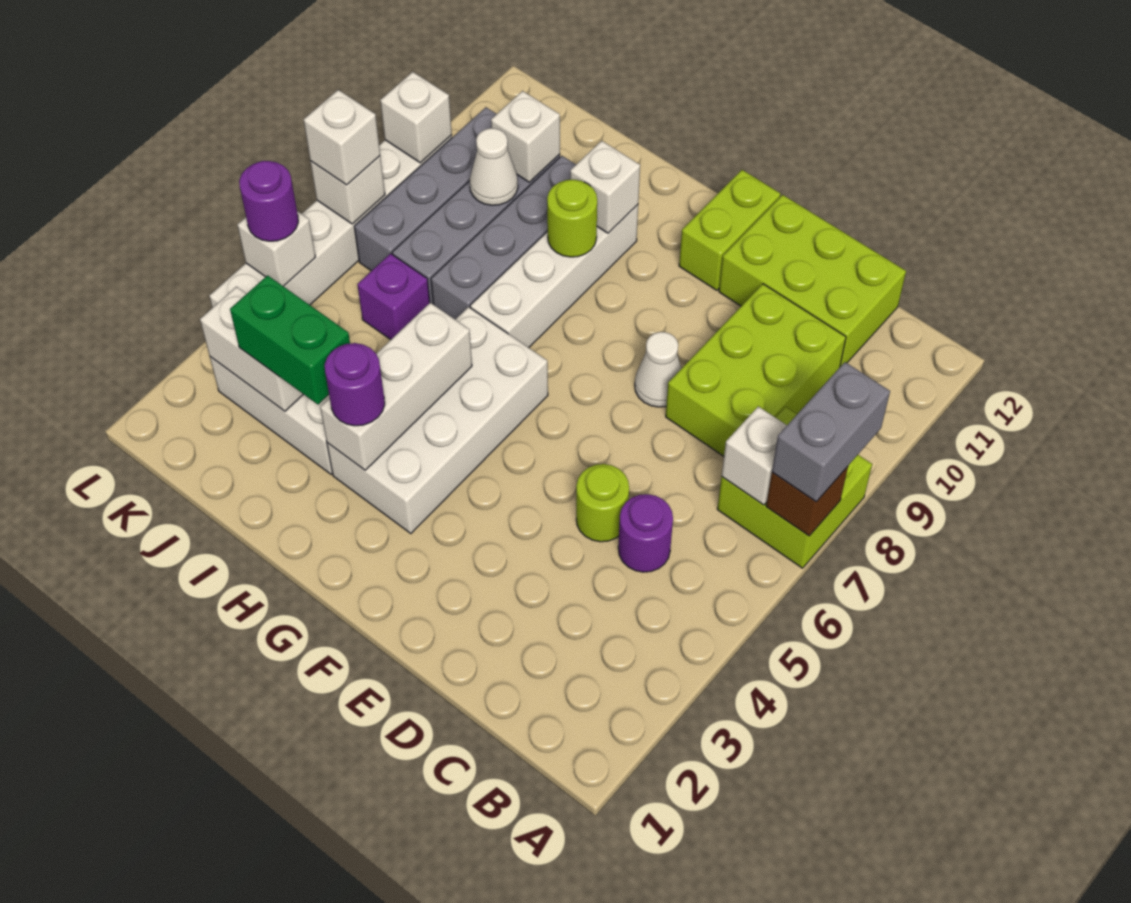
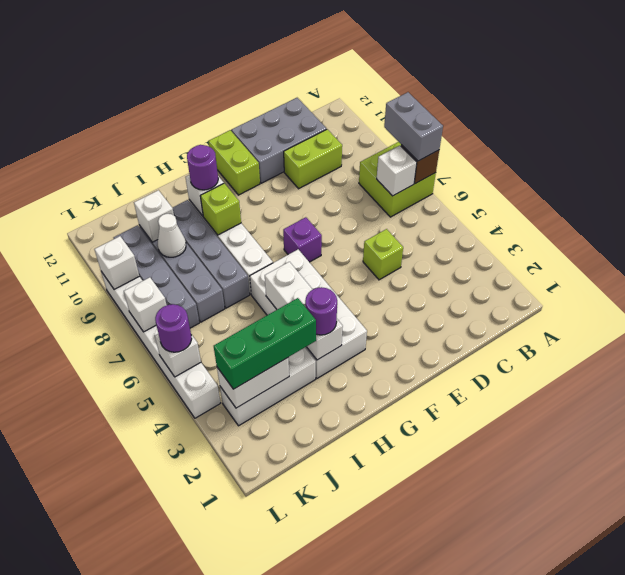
purple round brick C5 level 1 -> purple round brick H10 level 3
lime brick C8:D10 level 1 -> lime brick C10:D10 level 1
lime brick C11:E12 level 1 -> grey brick C11:E12 level 1
lime round brick D5 level 1 -> lime brick D5 level 1
white cone E8 level 1 -> none
lime round brick H9 level 2 -> lime brick H9 level 2
green brick I3:J3 level 3 -> green brick I3:K3 level 3
purple brick J6 level 1 -> purple brick F7 level 1
white brick L7 level 3 -> none

